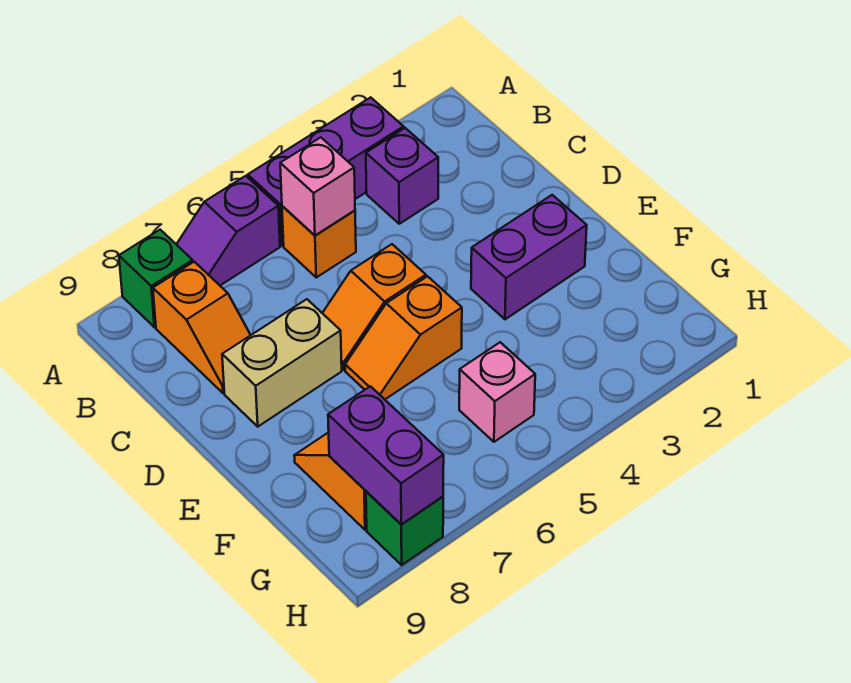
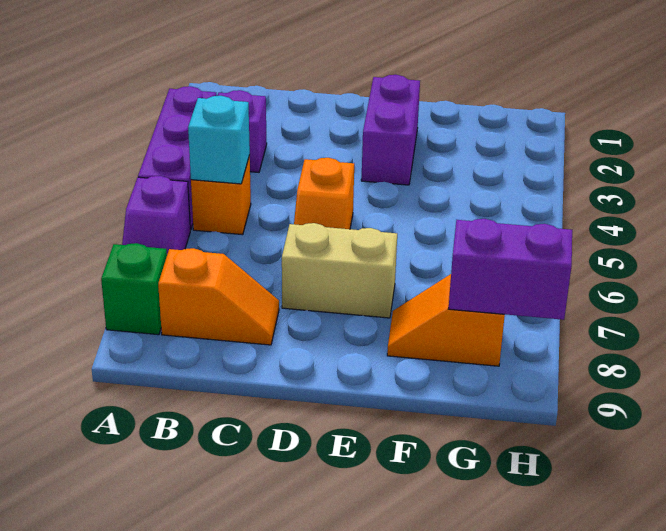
pink brick B5 level 2 -> cyan brick B5 level 2
tan brick D7:D8 level 1 -> tan brick D7:E7 level 1
orange slope E5:E6 level 1 top 5 -> none
pink brick G5 level 1 -> none
green brick H8 level 1 -> none

